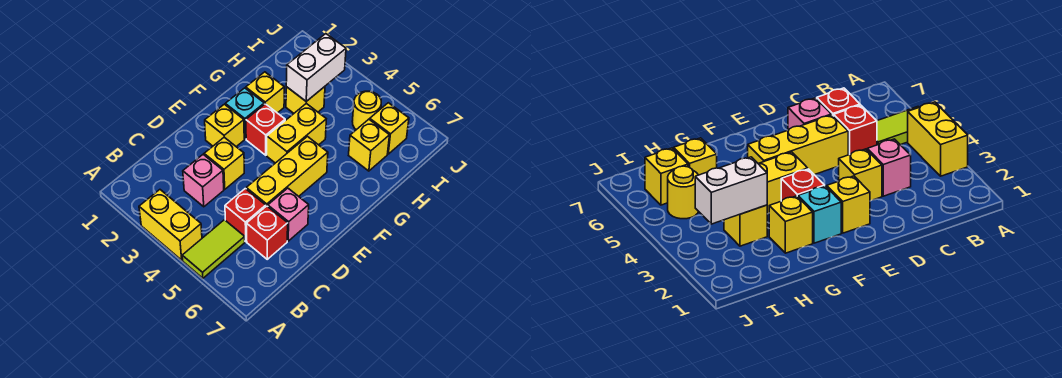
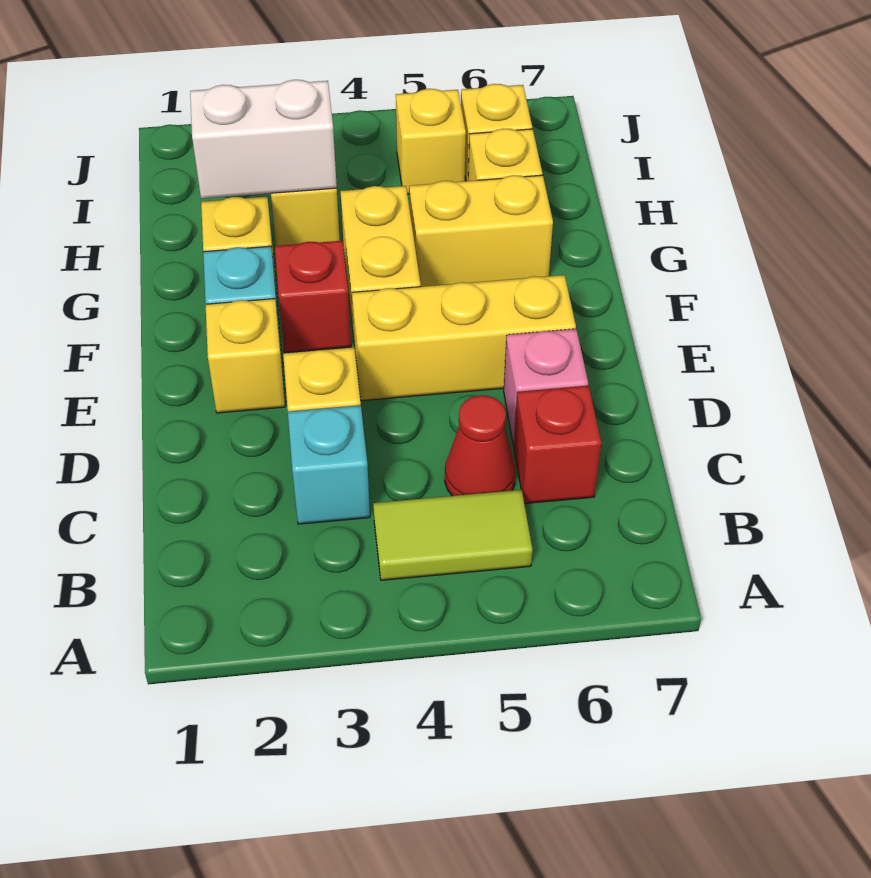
yellow brick A3:A4 level 1 -> yellow brick G5:G6 level 1
lime tile A5:B5 level 1 -> lime tile B4:B5 level 1
pink brick C3 level 1 -> cyan brick C3 level 1
red brick C5 level 1 -> red cone C5 level 1
yellow brick D5:F5 level 1 -> yellow brick E4:E6 level 1
white brick H3:I3 level 2 -> white brick H2:H3 level 2
yellow round brick I5 level 1 -> yellow brick I5 level 1

